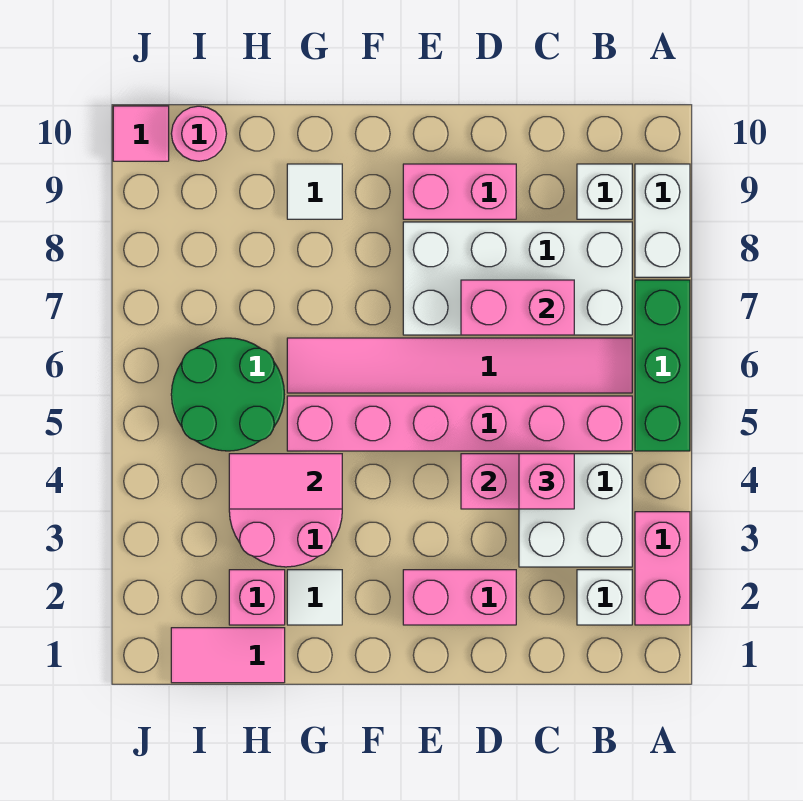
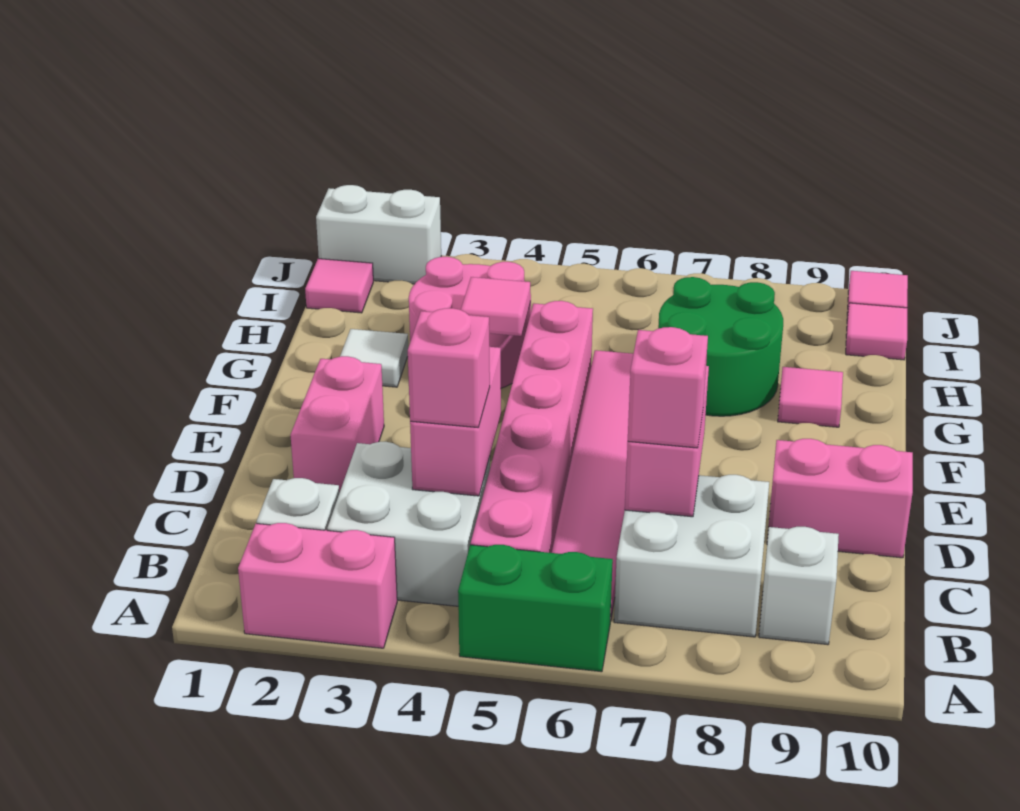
green brick A5:A7 level 1 -> green brick A5:A6 level 1
white brick A8:A9 level 1 -> white brick J1:J2 level 1
white brick B7:E8 level 1 -> white brick B7:C8 level 1
pink brick D9:E9 level 1 -> pink brick D9:D10 level 1
pink tile G4:H4 level 2 -> pink tile G4 level 2
white tile G9 level 1 -> pink tile G9 level 1
pink tile H1:I1 level 1 -> pink tile I1 level 1
pink brick H2 level 1 -> pink brick C7 level 3
green round brick H5:I6 level 1 -> green round brick G7:H8 level 1
pink round brick I10 level 1 -> pink tile I10 level 1

